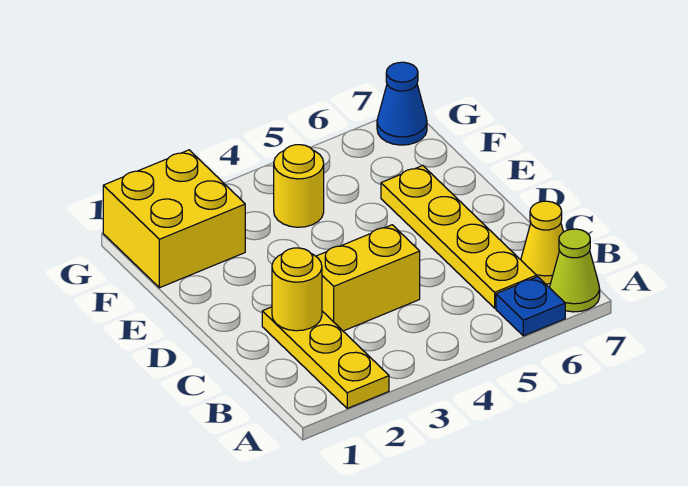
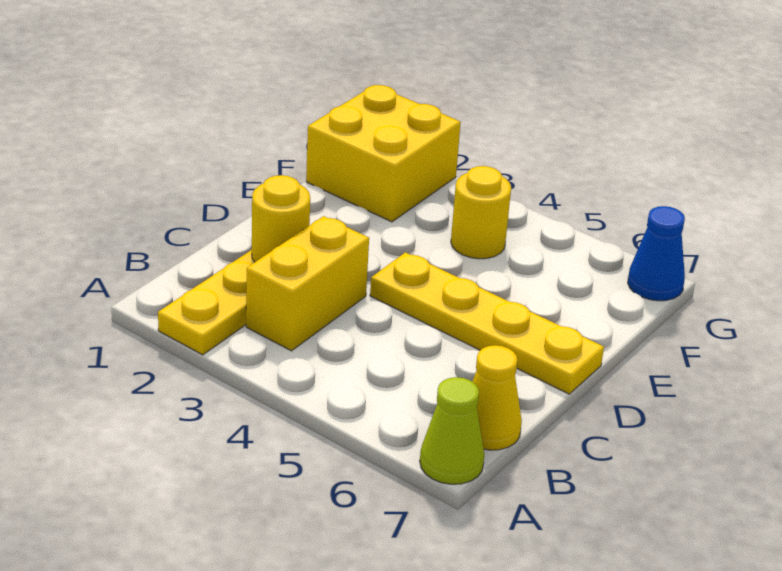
blue plate A6 level 1 -> none
yellow plate B6:E6 level 1 -> yellow plate D4:D7 level 1
yellow brick C3:C4 level 1 -> yellow brick B3:C3 level 1

